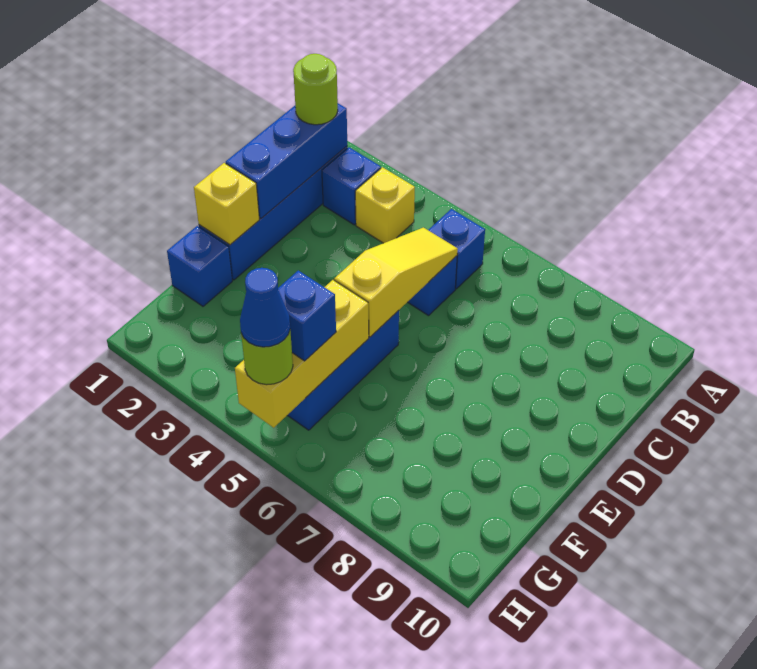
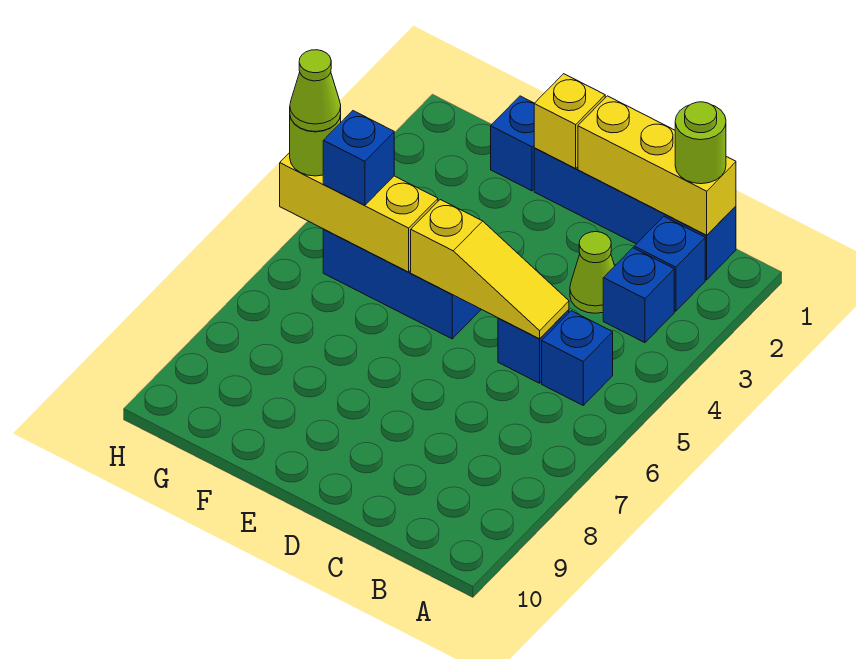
blue brick B1:D1 level 2 -> yellow brick B1:D1 level 2
yellow brick B3 level 1 -> blue brick B3 level 1
none -> lime cone C3 level 1
blue cone H5 level 4 -> lime cone H5 level 4

